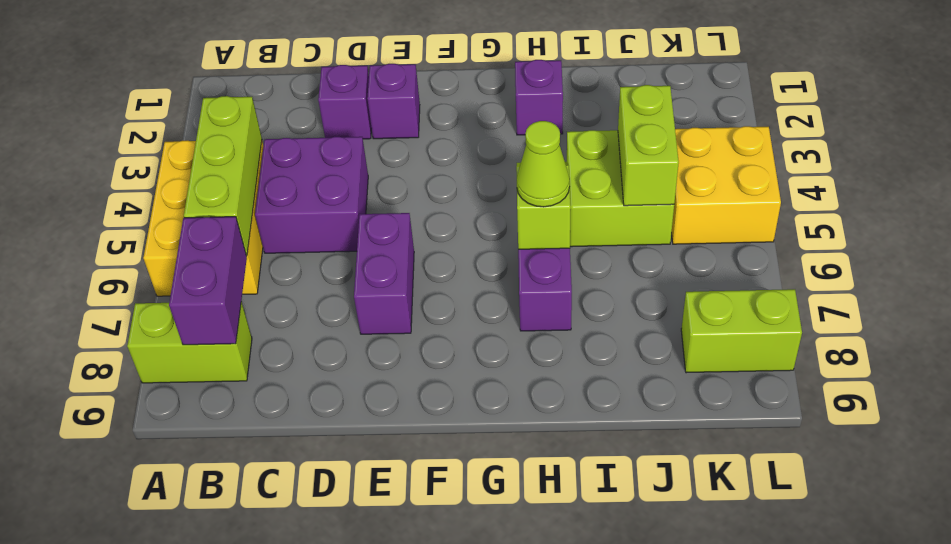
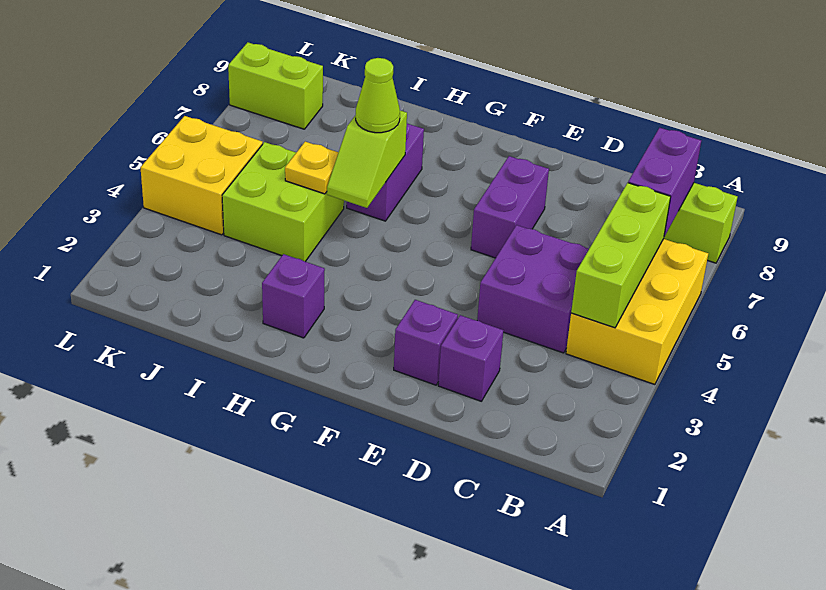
none -> yellow plate I5 level 2
lime brick J4:J5 level 2 -> none

